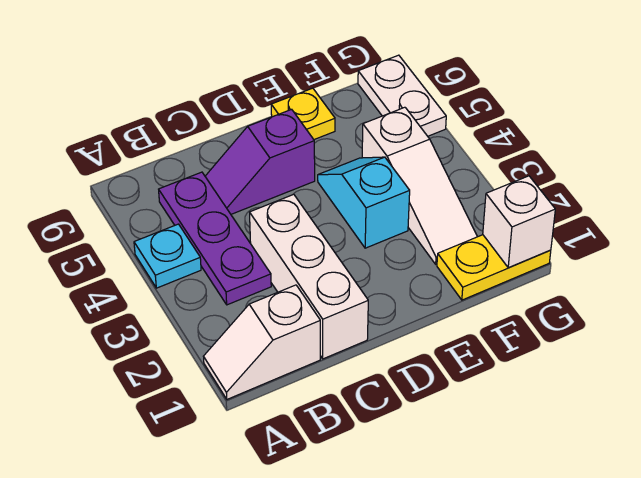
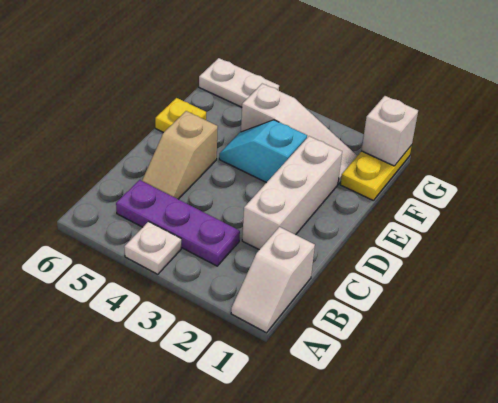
cyan plate A4 level 1 -> white plate A4 level 1
white brick C1:C3 level 1 -> white brick C2:E2 level 1
purple slope C5:D5 level 1 top D -> tan slope C5:D5 level 1 top D

